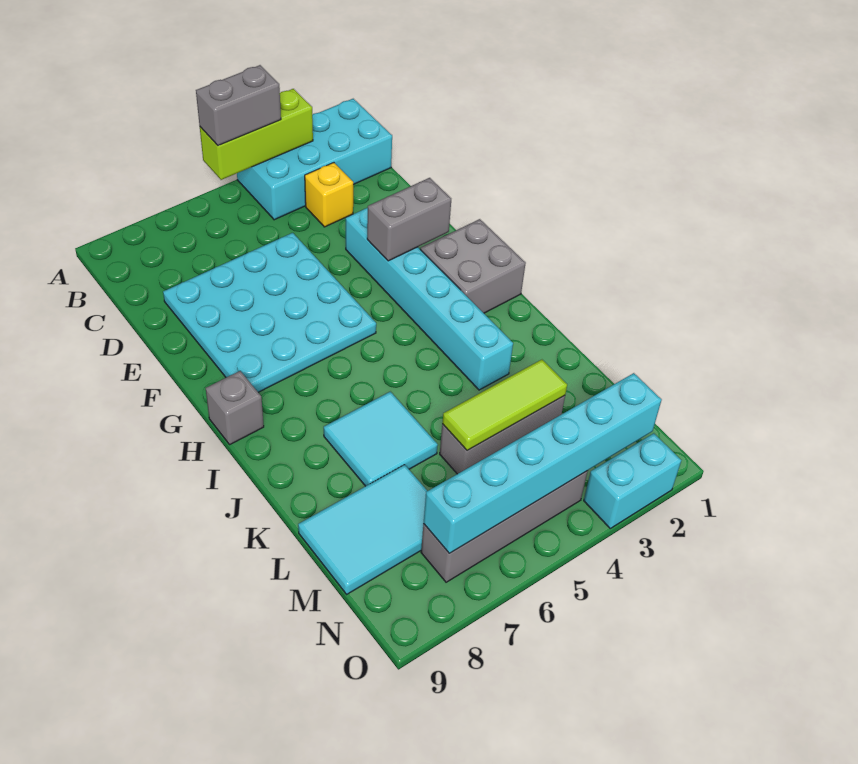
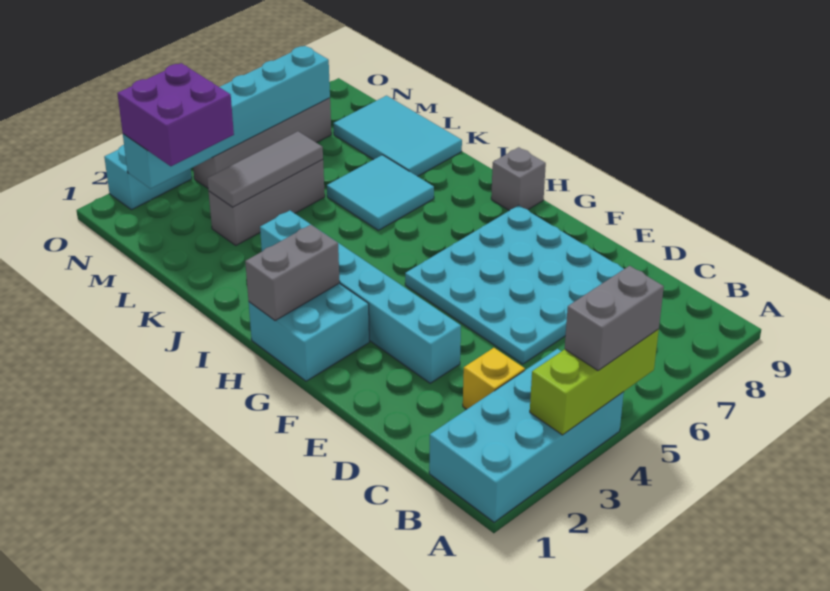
grey brick F2:F3 level 2 -> grey brick H1:H2 level 2
grey brick G1:H2 level 1 -> cyan brick G1:H2 level 1
lime tile L3:L5 level 2 -> grey tile L3:L5 level 2
cyan tile L7:M9 level 1 -> cyan tile K8:M9 level 1
none -> purple brick M2:N3 level 3

